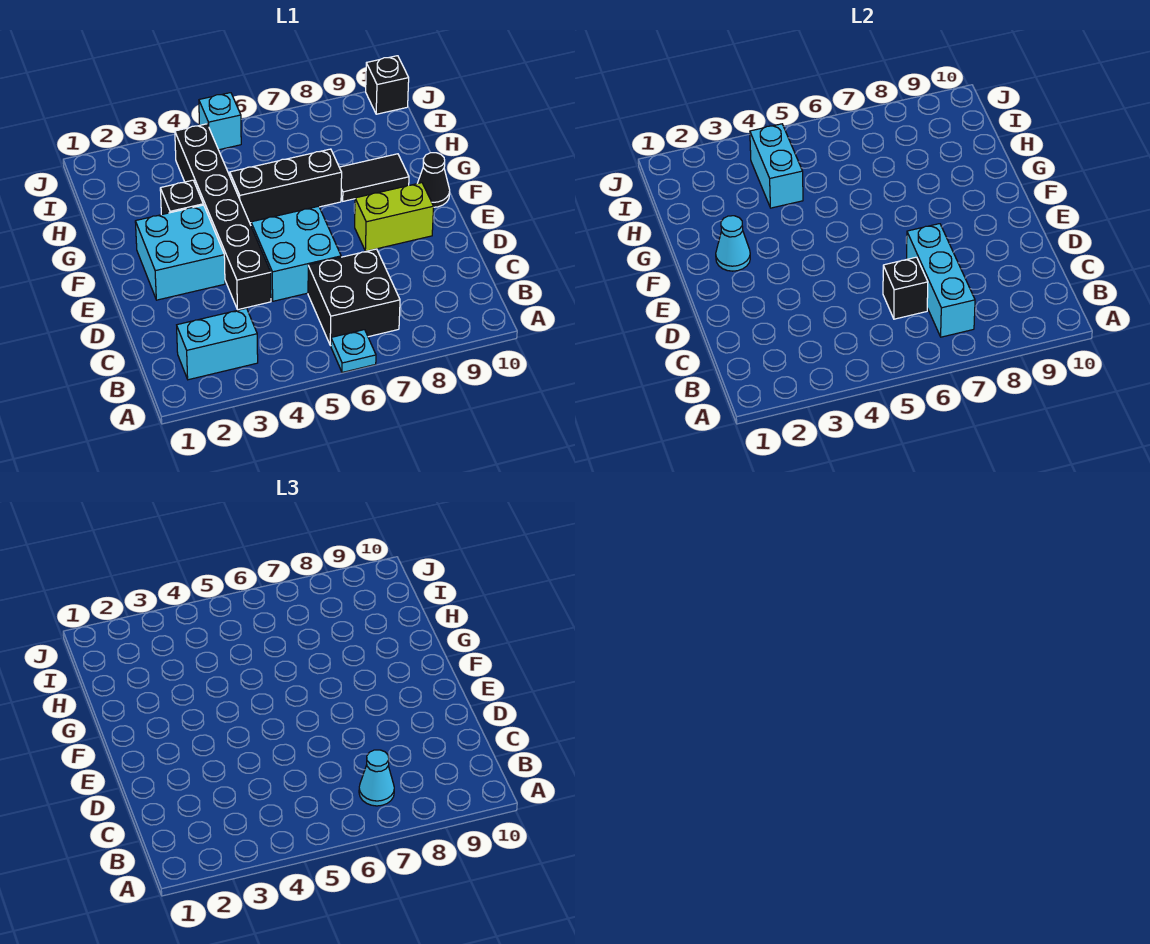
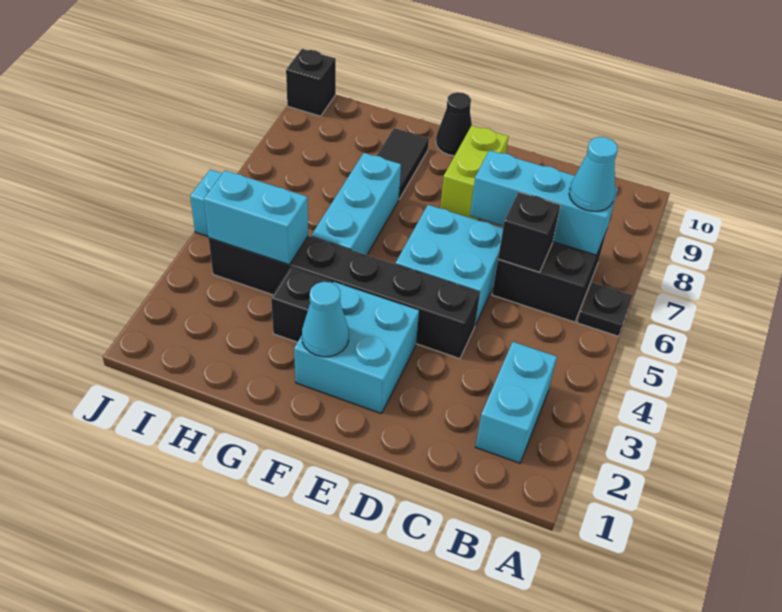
cyan plate A6 level 1 -> black plate A6 level 1
black brick G5:G7 level 1 -> cyan brick G5:G7 level 1

